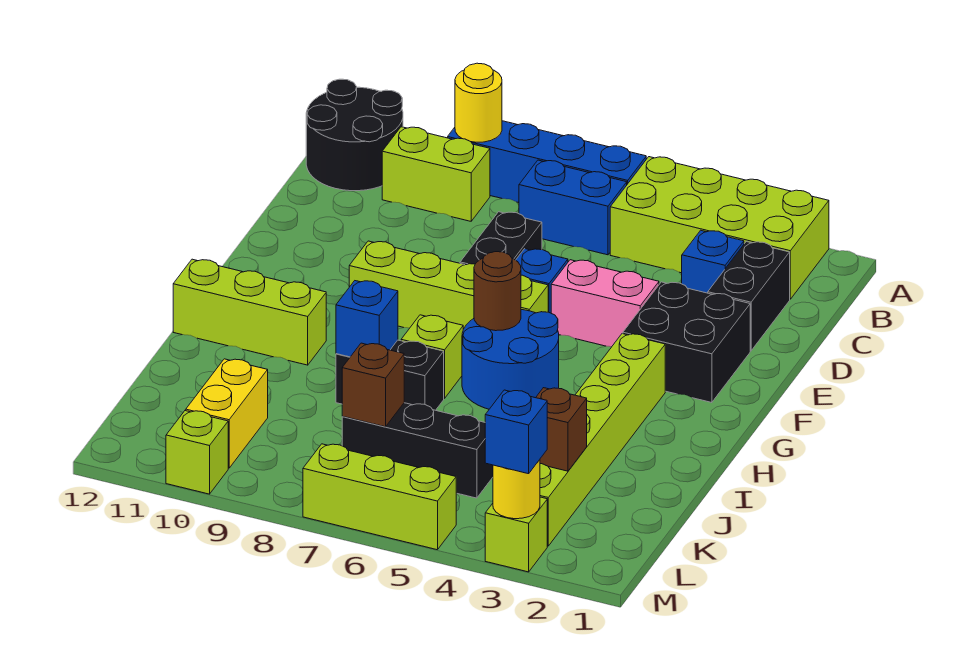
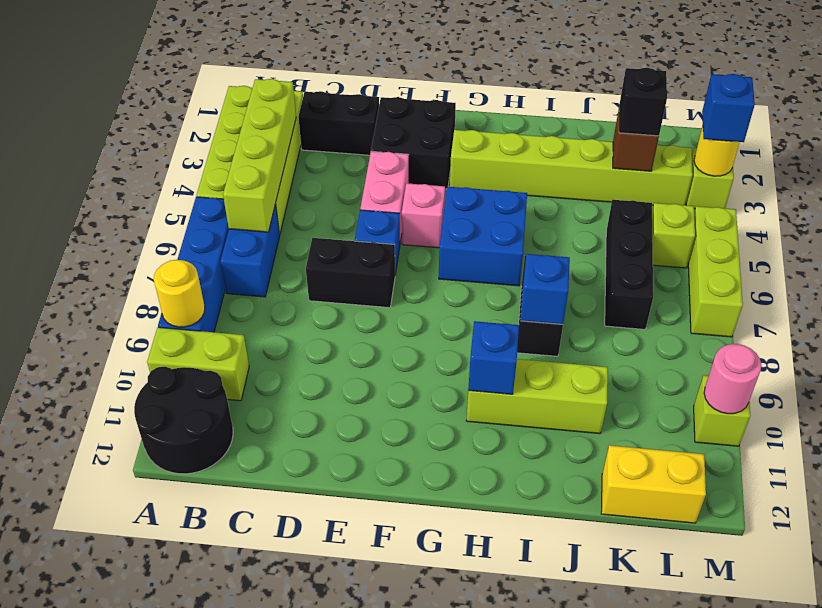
lime brick B9:B10 level 1 -> lime brick A10:B10 level 1
blue brick C3 level 1 -> blue brick H10 level 2
none -> pink brick F5 level 1
lime brick F6:F9 level 1 -> lime brick B3:B6 level 2
blue round brick G5:H6 level 1 -> blue brick G5:H6 level 1
brown round brick G6 level 2 -> none
lime brick H7 level 1 -> lime brick L5 level 1
lime brick H10:H12 level 1 -> lime brick H10:J10 level 1
none -> black brick K3 level 3
brown brick K7 level 2 -> none
yellow brick K10:L10 level 1 -> yellow brick K12:L12 level 1
none -> pink round brick M10 level 2

